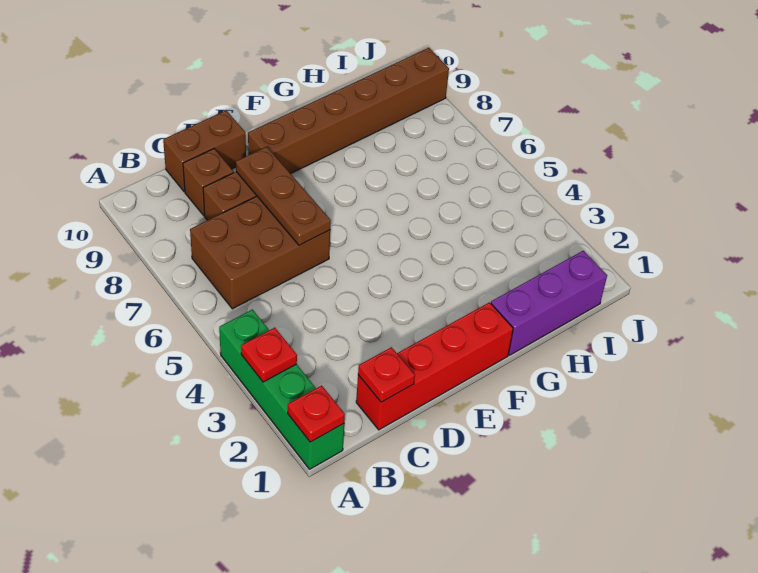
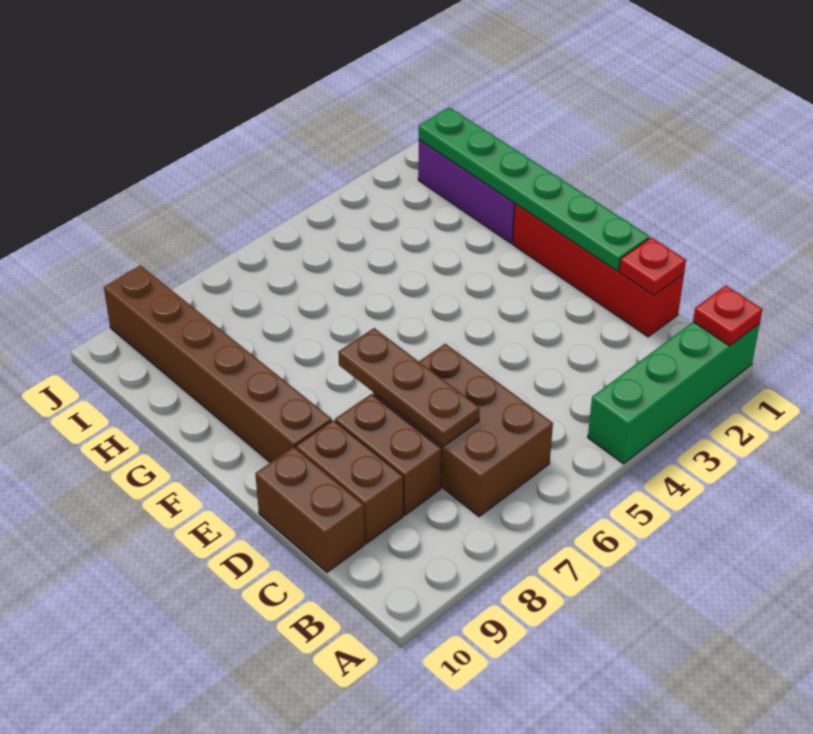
red plate A3 level 2 -> none
brown brick C9 level 1 -> brown brick C9:D9 level 1
none -> green plate D1:I1 level 2
brown plate D6:D8 level 2 -> brown plate C7:E7 level 2

